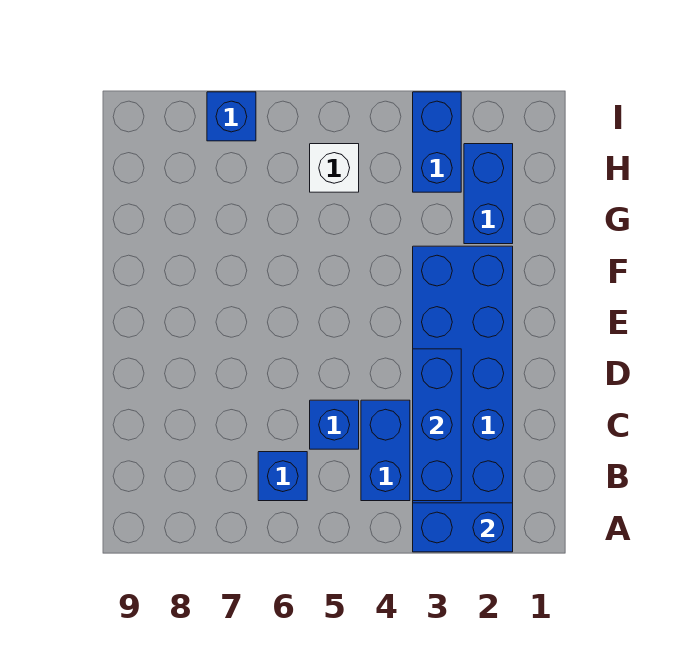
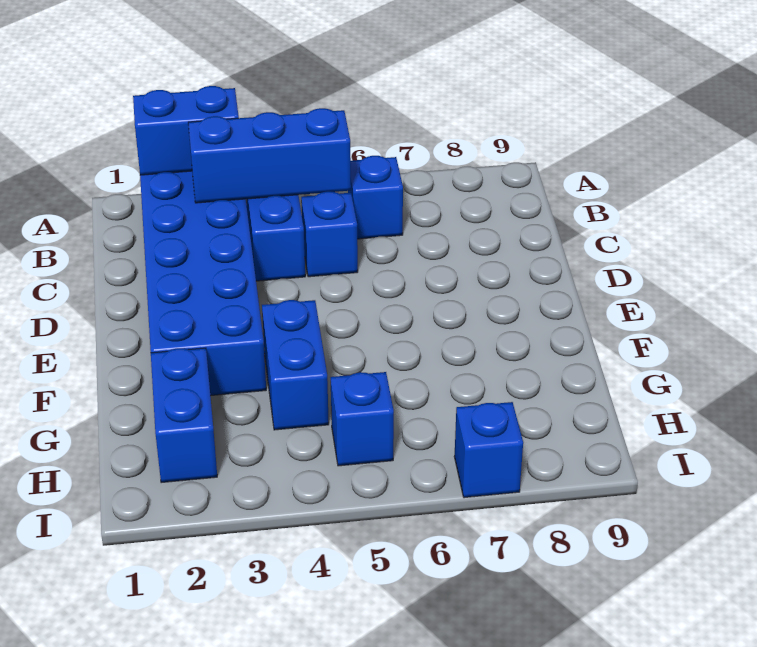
blue brick B3:D3 level 2 -> blue brick B3:B5 level 2
blue brick H3:I3 level 1 -> blue brick F4:G4 level 1
white brick H5 level 1 -> blue brick H5 level 1

